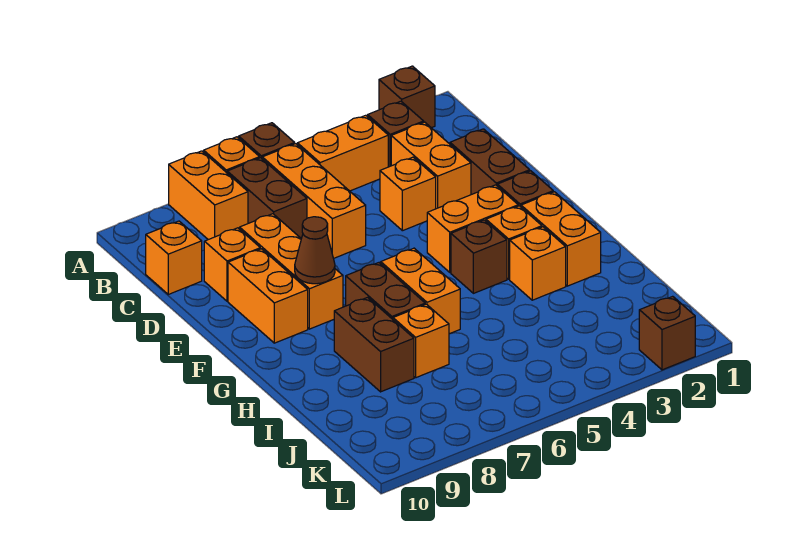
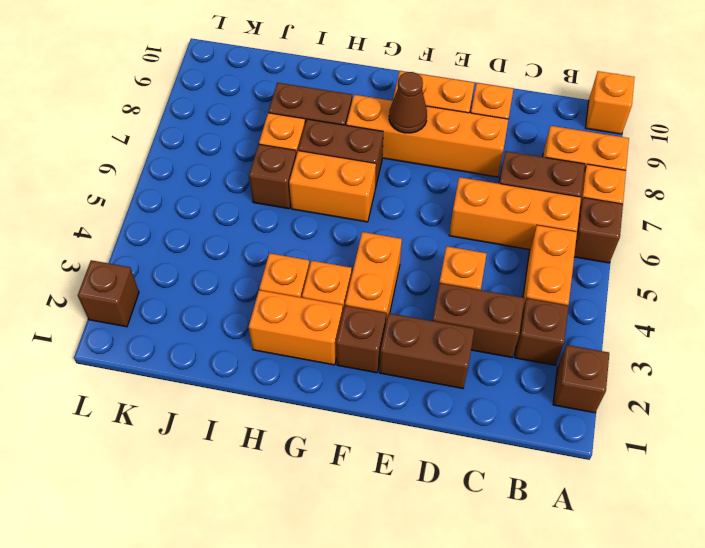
orange brick C3:D3 level 1 -> brown brick C3:D3 level 1
orange brick C10 level 1 -> orange brick A10 level 1
orange brick D8:F8 level 1 -> orange brick D8:G8 level 1
brown brick G4 level 1 -> brown brick I6 level 1

